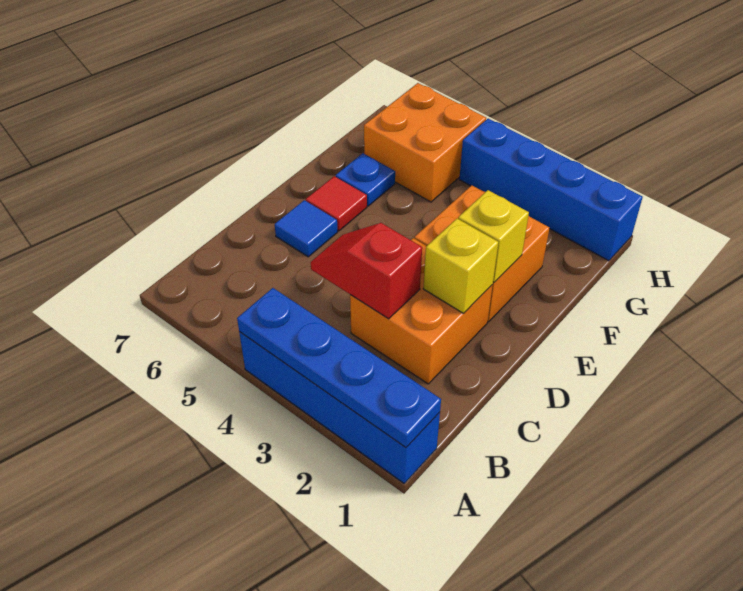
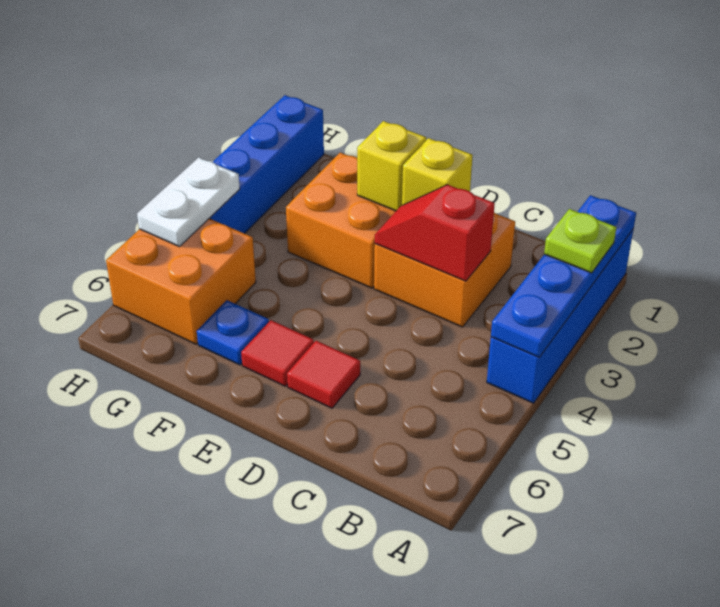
none -> lime plate A2 level 3
red slope C3:C4 level 2 top 3 -> red slope C3:D3 level 2 top C
blue tile D6 level 1 -> red tile D6 level 1
none -> white plate H4:H5 level 2

